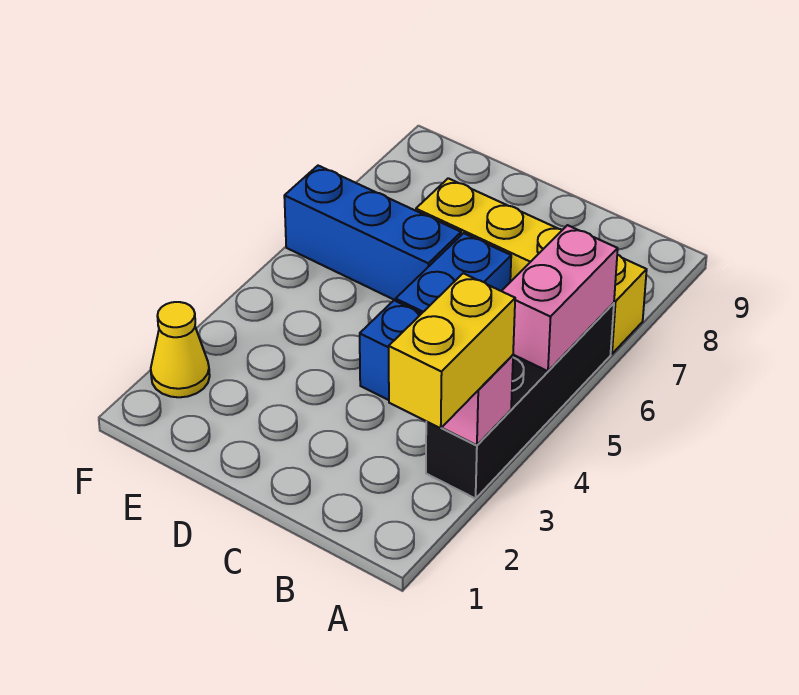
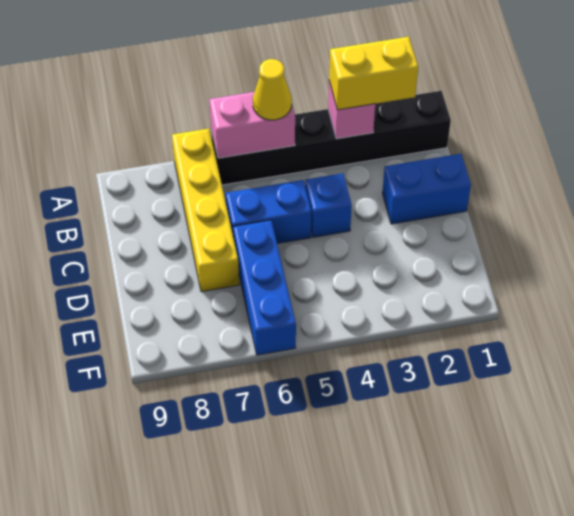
black brick A3:A6 level 1 -> black brick A1:A6 level 1
none -> blue brick C1:C2 level 1
yellow cone F2 level 1 -> yellow cone A5 level 3

